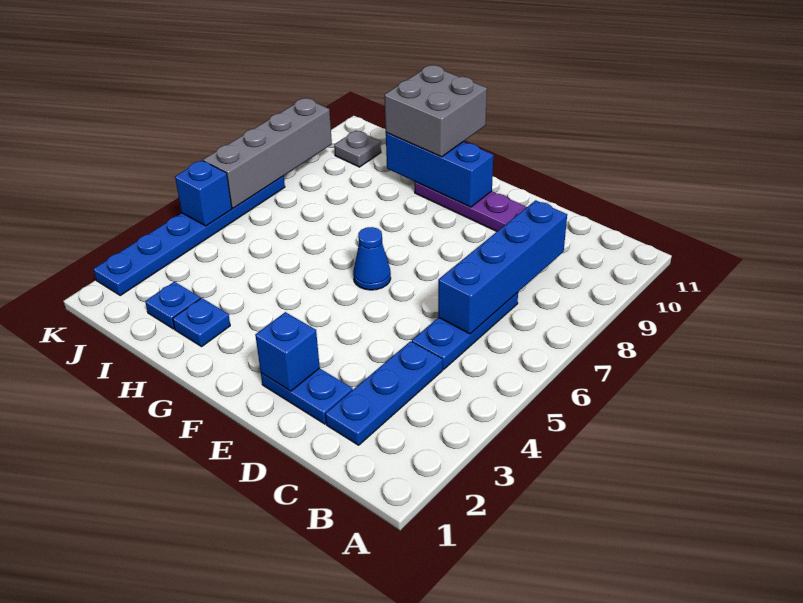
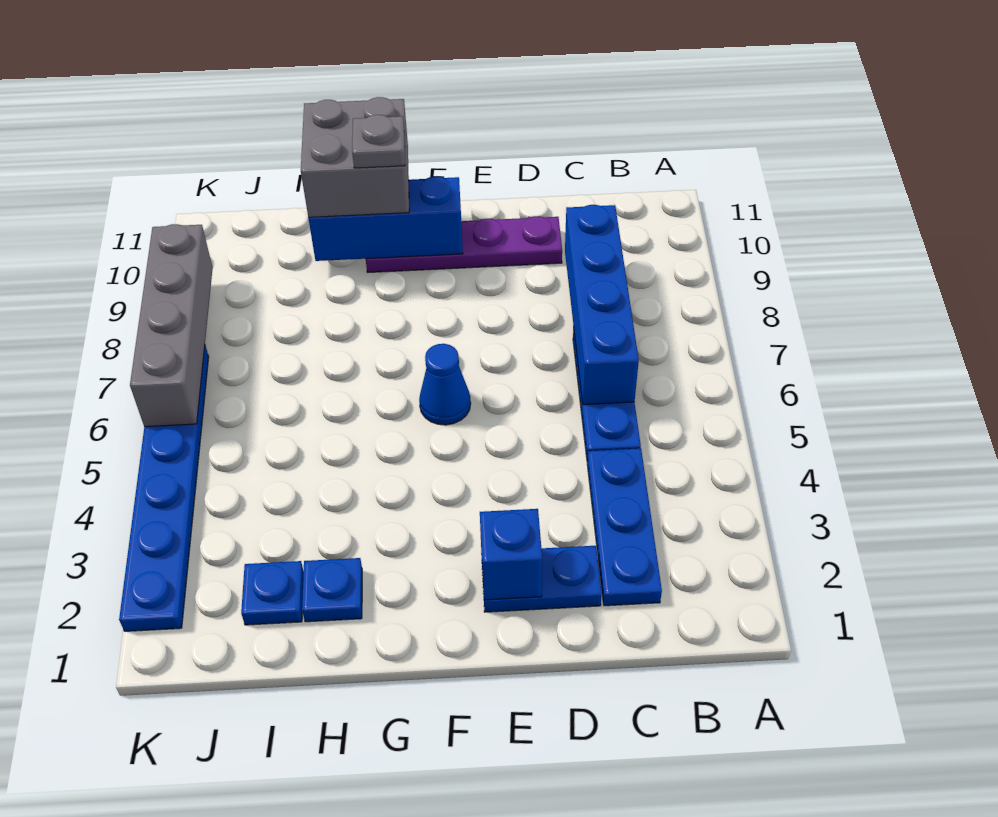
grey plate J10 level 1 -> grey plate G10 level 4
blue brick K5 level 2 -> none

